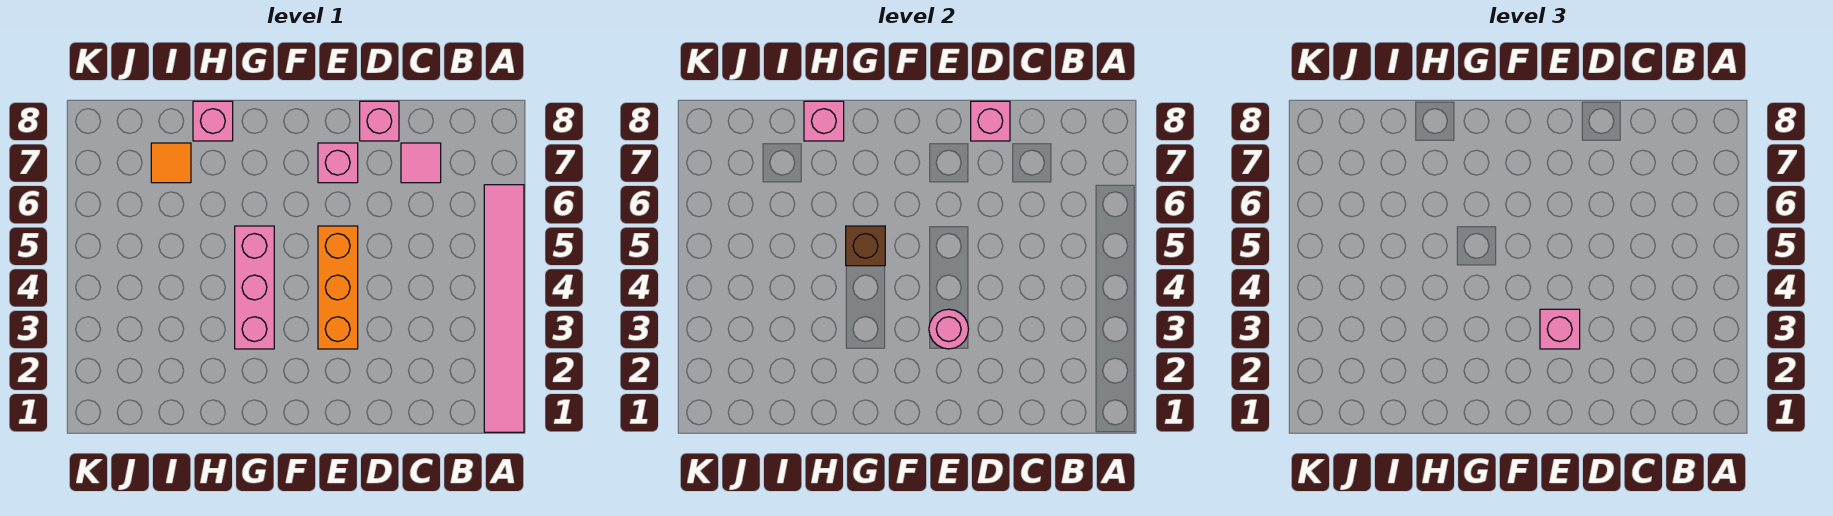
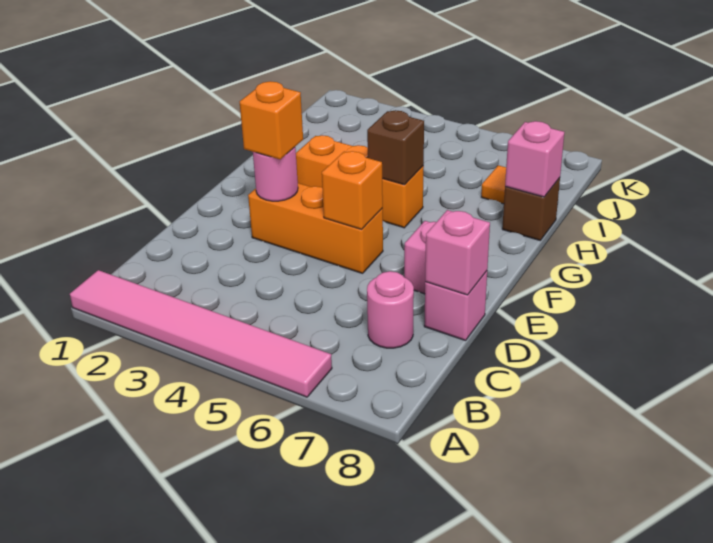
pink tile C7 level 1 -> pink round brick C7 level 1
pink brick E3 level 3 -> orange brick E3 level 3
none -> orange brick E5 level 2
pink brick G3:G5 level 1 -> orange brick G3:G5 level 1
pink brick H8 level 1 -> brown brick H8 level 1

